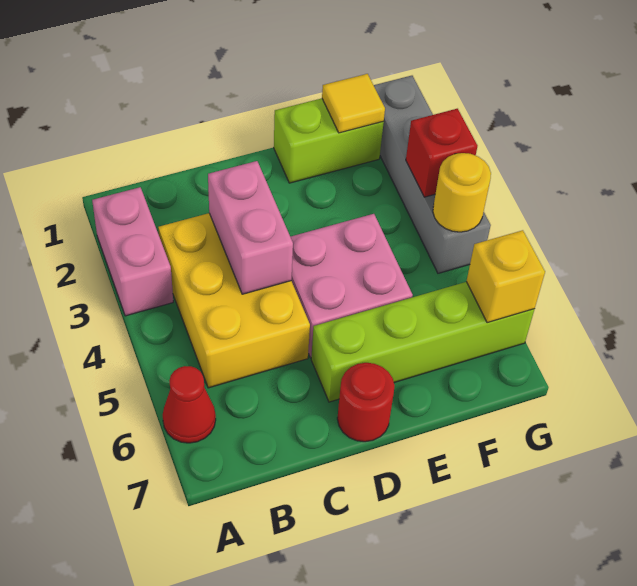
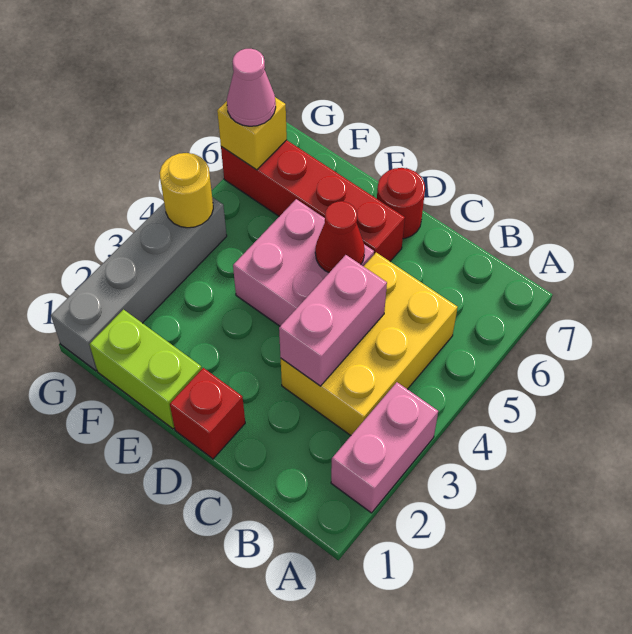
red cone A6 level 1 -> red cone D5 level 2
lime brick D6:G6 level 1 -> red brick D6:G6 level 1
yellow tile F1 level 2 -> none
red brick G3 level 2 -> red brick D1 level 1
none -> pink cone G6 level 3

